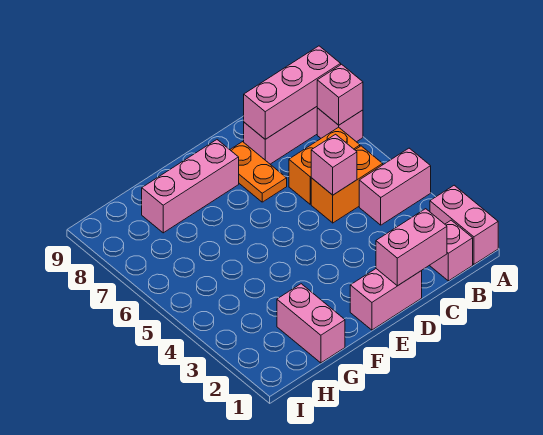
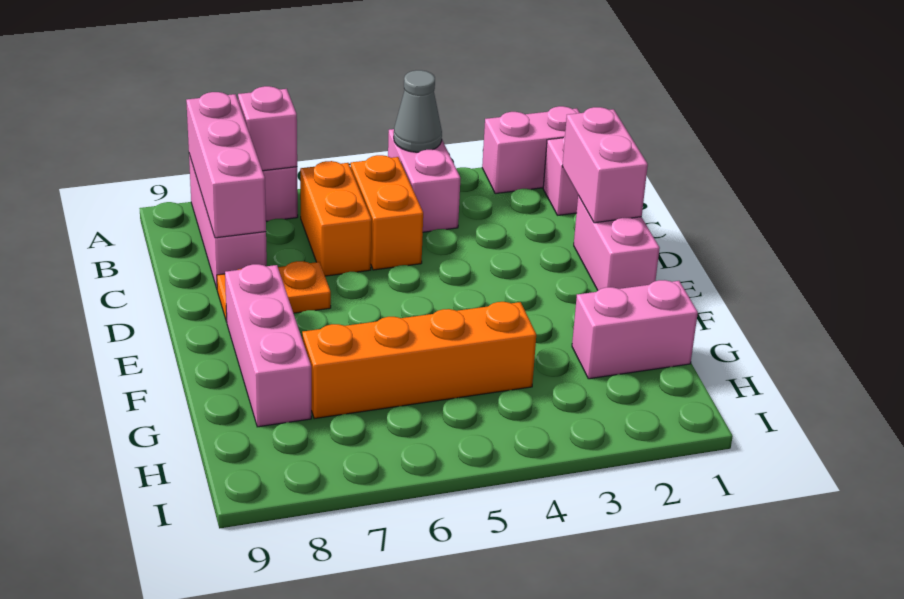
none -> grey cone A4 level 2
pink brick C5 level 2 -> none
none -> orange brick G4:G7 level 1

